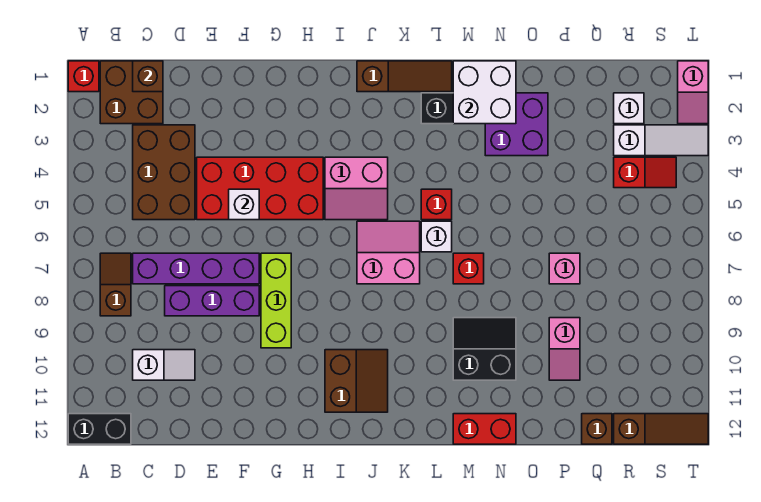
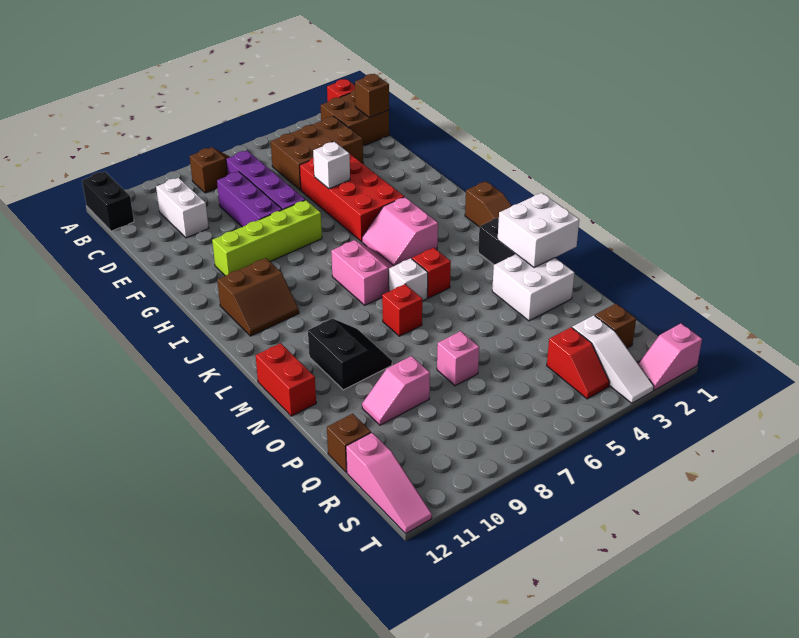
white slope C10:D10 level 1 top C -> white brick C10:D10 level 1
lime brick G7:G9 level 1 -> lime brick G7:G10 level 1
purple brick N2:O3 level 1 -> white brick N2:O3 level 1
white brick R2 level 1 -> brown brick R2 level 1
brown slope R12:T12 level 1 top R -> pink slope R12:T12 level 1 top R

